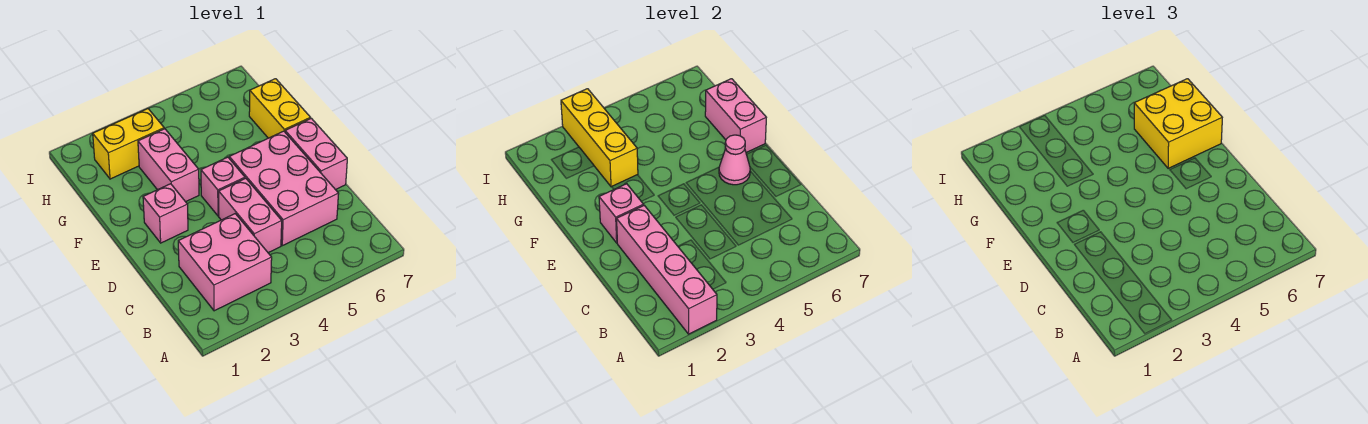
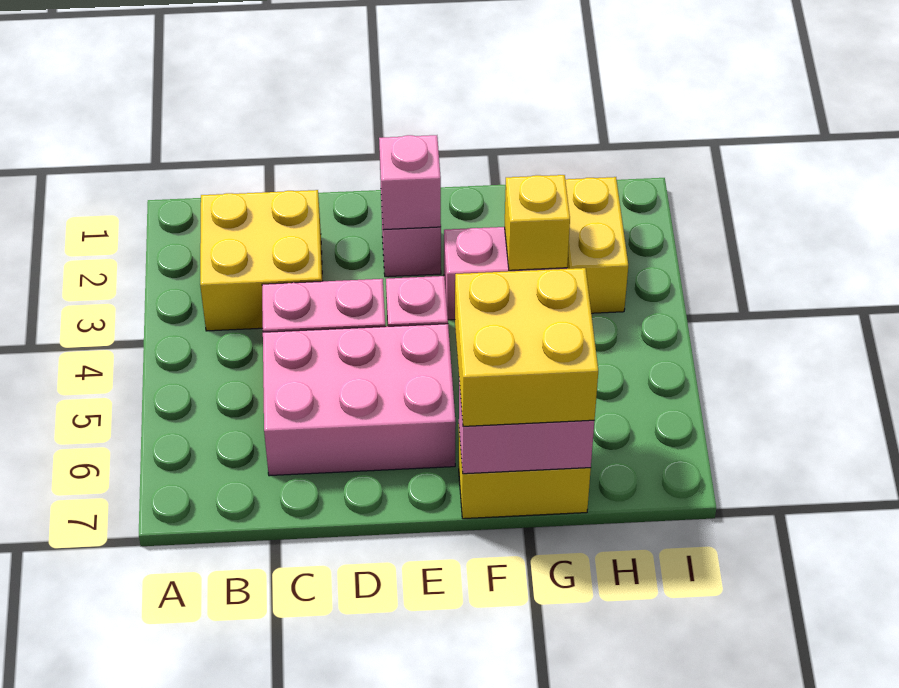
pink brick A2:D2 level 2 -> none
pink brick B2:C3 level 1 -> yellow brick B2:C3 level 1
pink brick D7:E7 level 1 -> none
pink cone E6 level 2 -> none
yellow brick G3:I3 level 2 -> yellow brick G3 level 2

